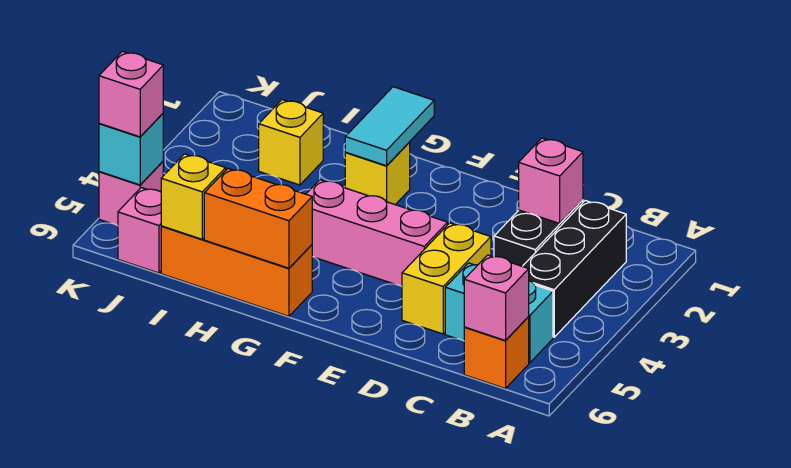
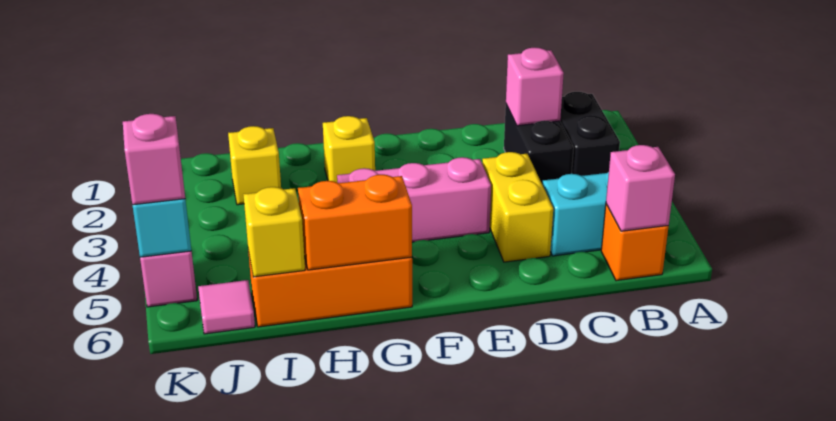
black brick B2:B4 level 1 -> black brick B2:B3 level 1
cyan tile G1:G2 level 2 -> none
pink brick J6 level 1 -> pink tile J6 level 1

